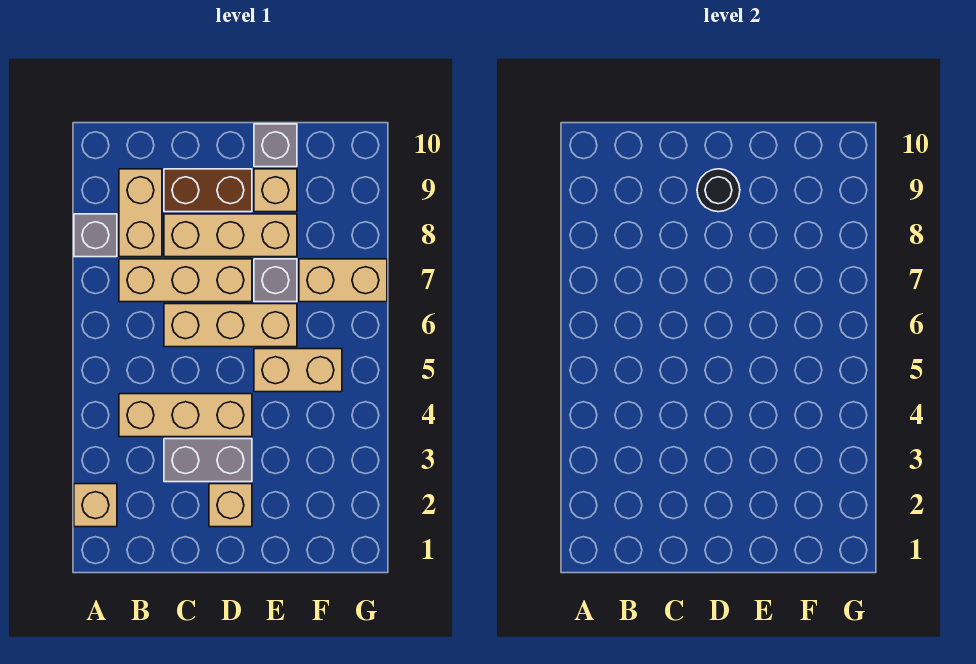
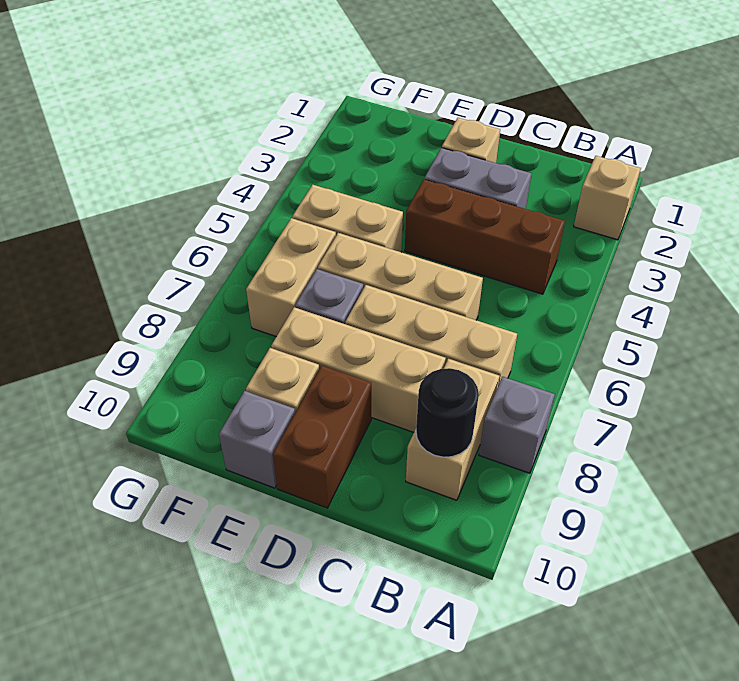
tan brick B4:D4 level 1 -> brown brick B4:D4 level 1
brown brick C9:D9 level 1 -> brown brick D9:D10 level 1
black round brick D9 level 2 -> black round brick B9 level 2
tan brick F7:G7 level 1 -> tan brick F6:F7 level 1

